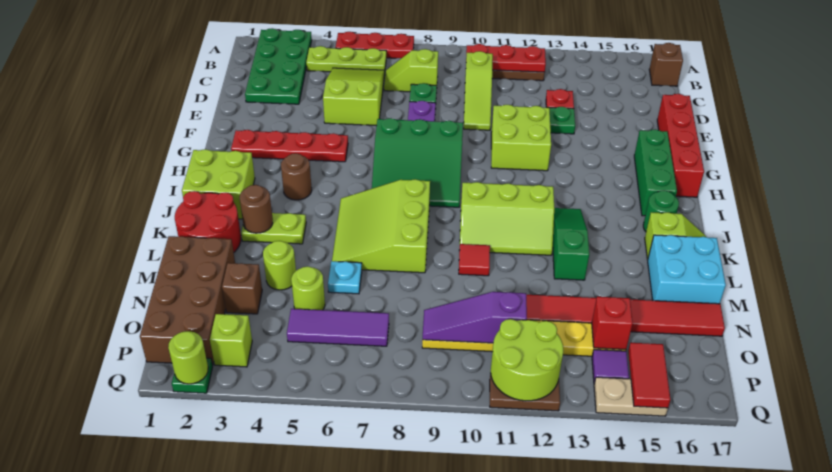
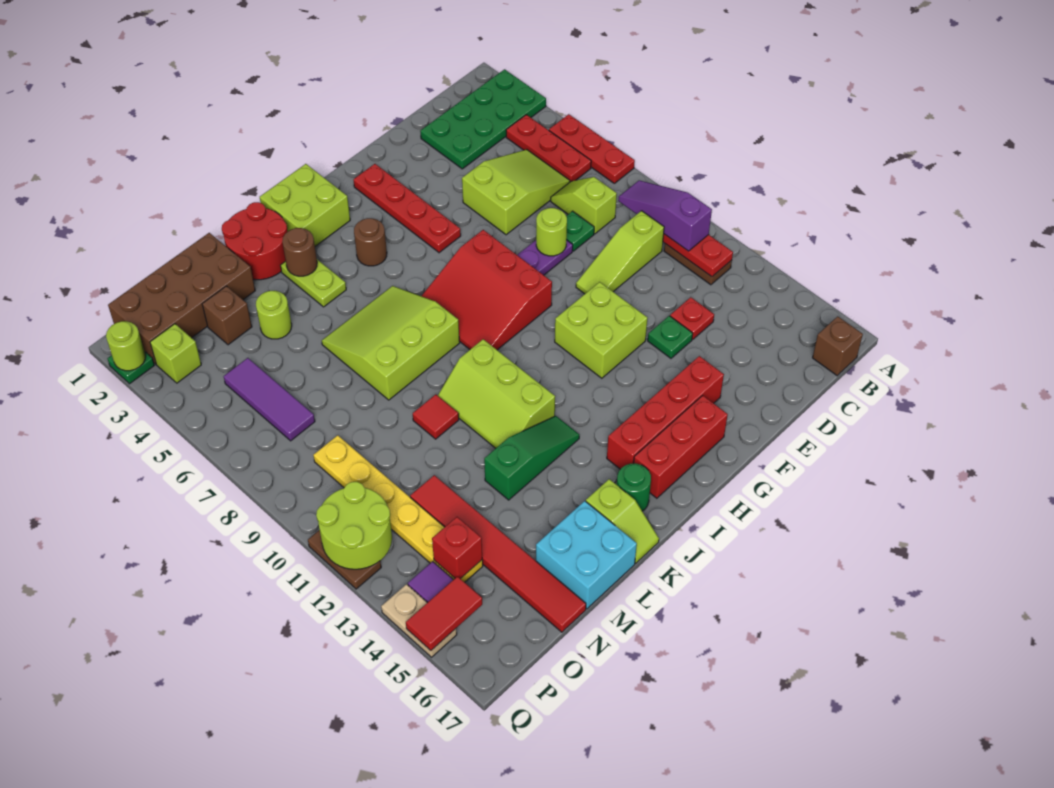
lime plate B4:B6 level 1 -> red plate B4:B6 level 1
red brick E17:H17 level 1 -> red brick F15:I15 level 1
green slope G7:I9 level 1 top G -> red slope G7:I9 level 1 top G
green brick G16:I16 level 1 -> red brick G16:I16 level 1
cyan plate M6 level 1 -> none
lime round brick N5 level 1 -> lime round brick E8 level 2
purple slope O9:O11 level 2 top 11 -> purple slope B9:B11 level 3 top 11

